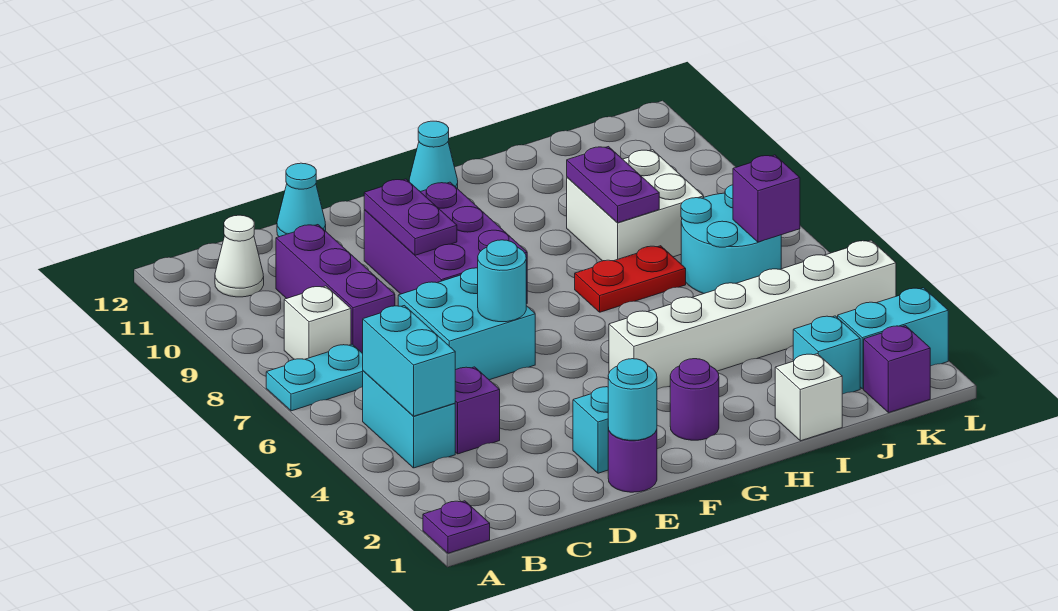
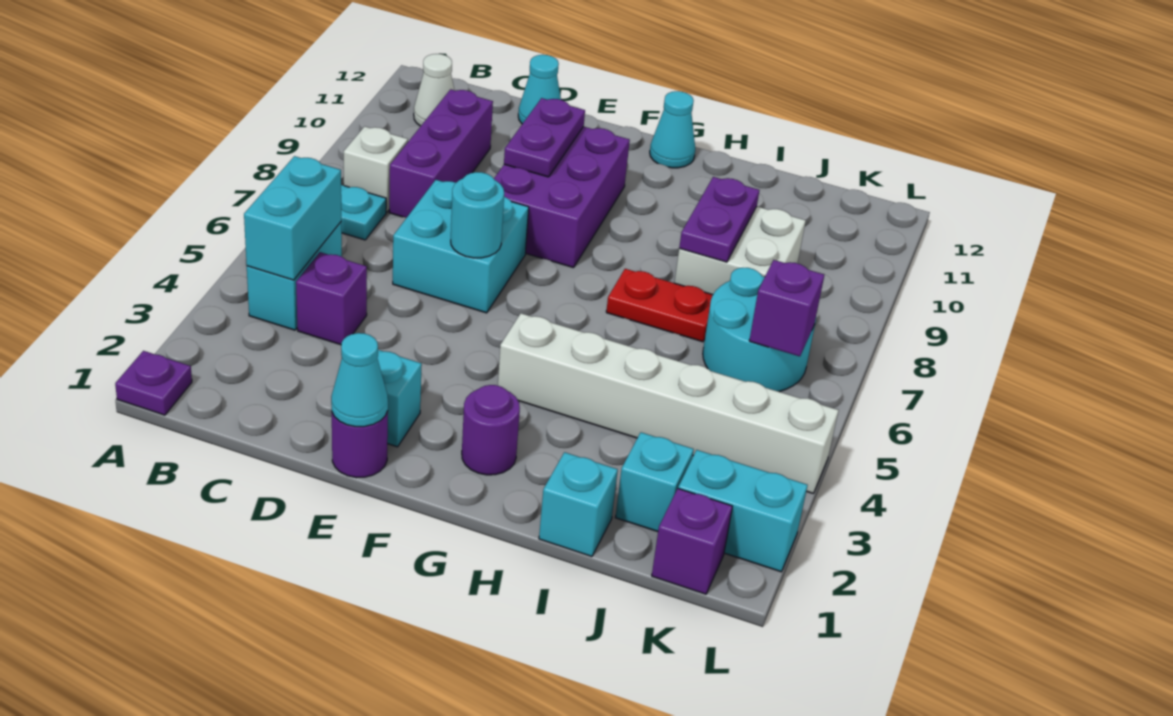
cyan round brick E1 level 2 -> cyan cone E1 level 2
white brick I1 level 1 -> cyan brick I1 level 1

